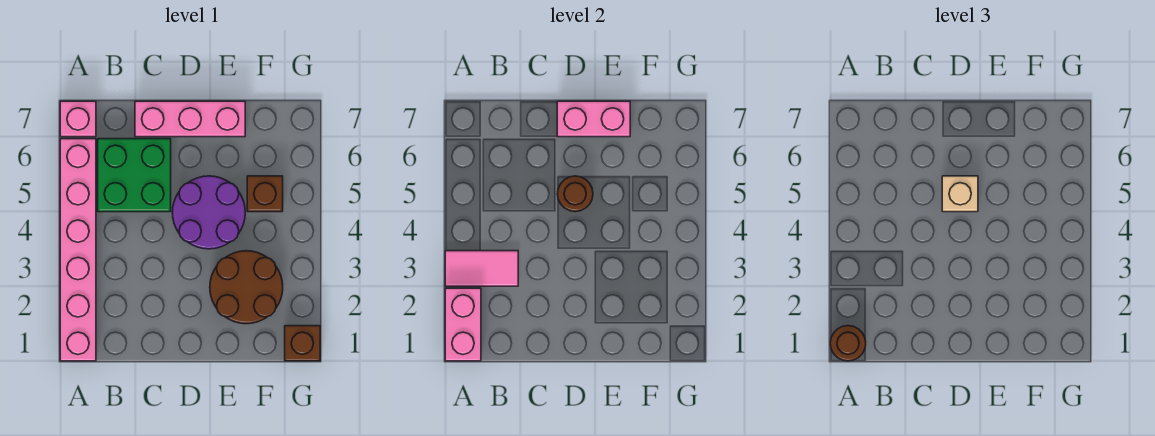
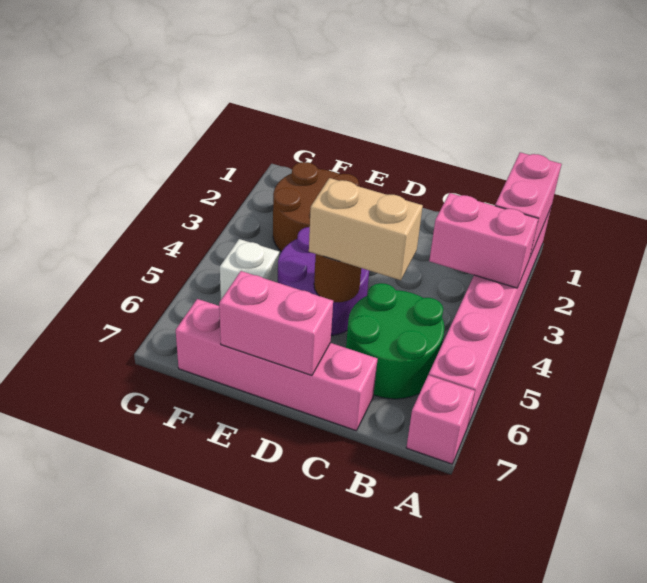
brown round brick A1 level 3 -> none
pink tile A3:B3 level 2 -> pink brick A3:B3 level 2
green brick B5:C6 level 1 -> green round brick B5:C6 level 1
pink brick C7:E7 level 1 -> pink brick C7:F7 level 1
tan brick D5 level 3 -> tan brick C5:D5 level 3
brown brick F5 level 1 -> white brick F5 level 1
brown brick G1 level 1 -> none

